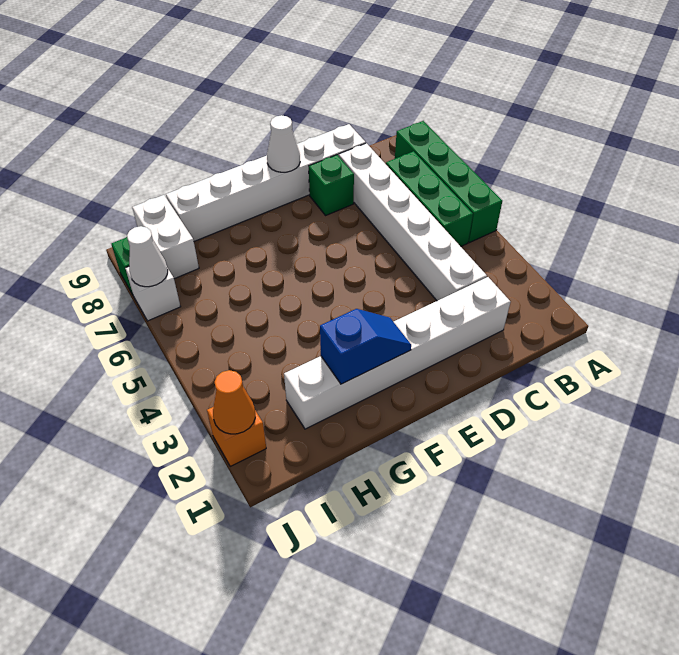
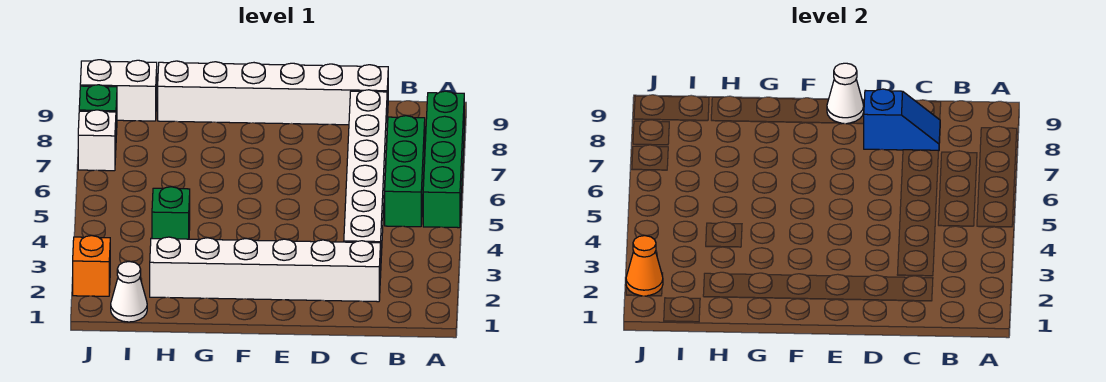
green brick D8 level 1 -> green brick H4 level 1
blue slope F2:G2 level 2 top G -> blue slope C8:D8 level 2 top D
white brick I8:I9 level 1 -> white brick I9:J9 level 1
white cone J7 level 2 -> white cone I1 level 1

